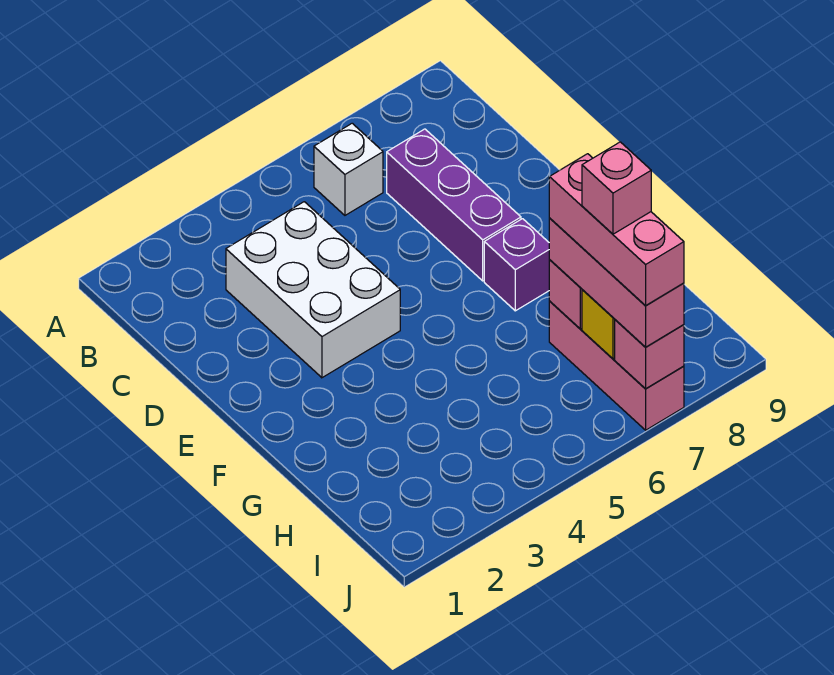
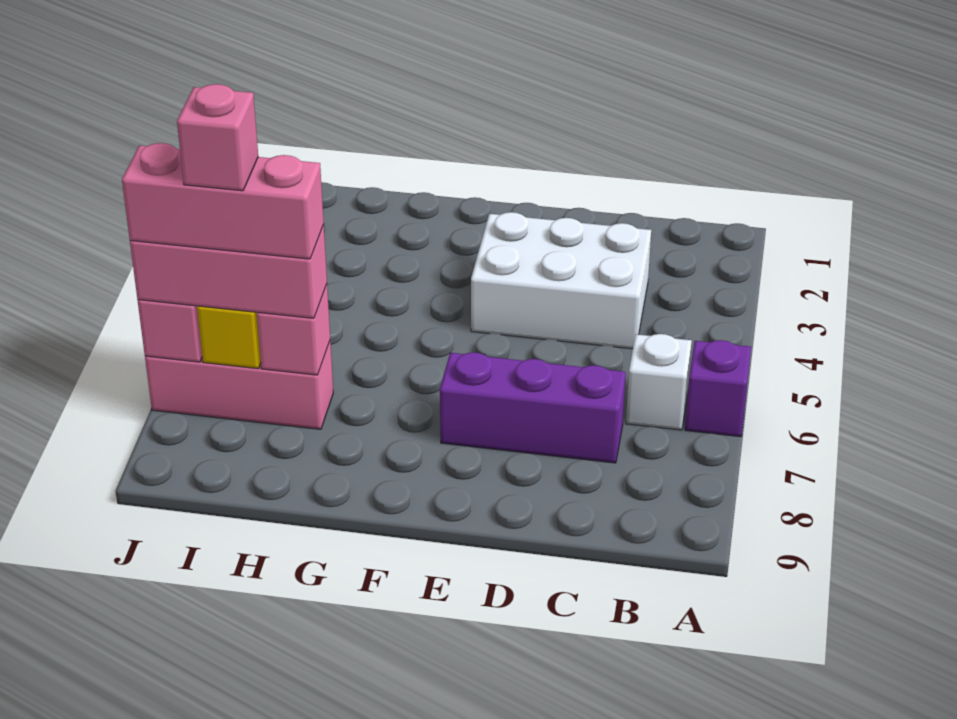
purple brick F7 level 1 -> purple brick A6 level 1

